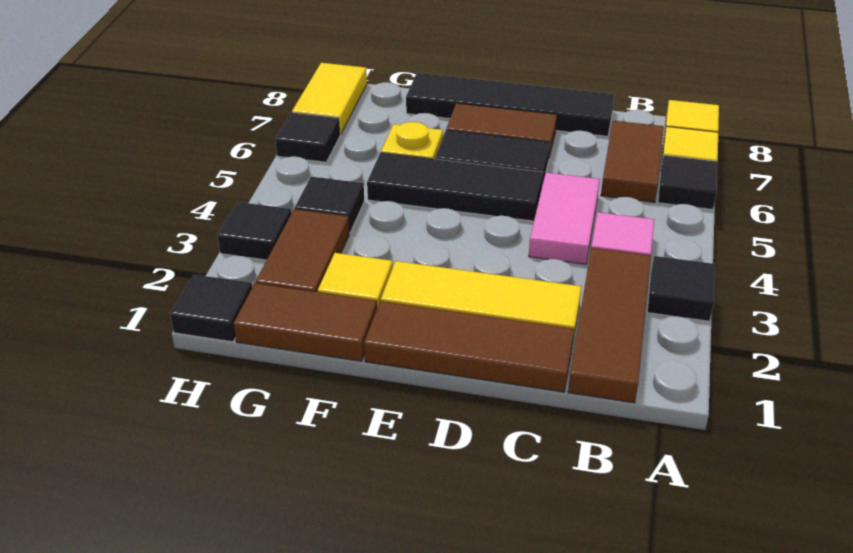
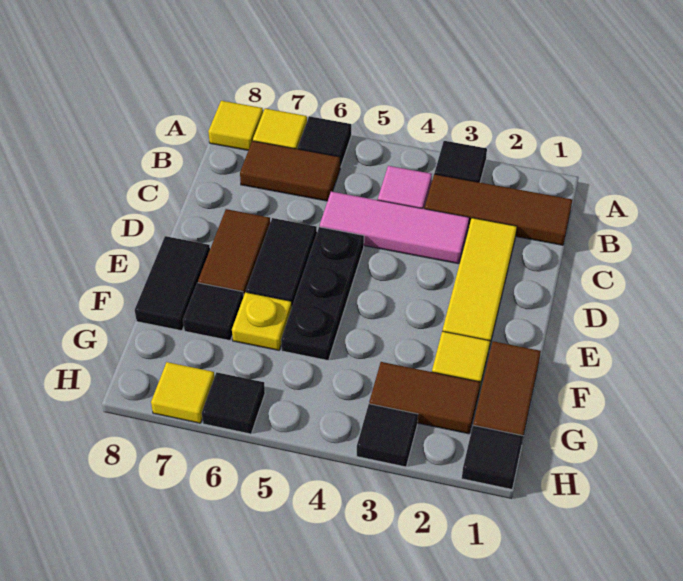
brown tile C1:E1 level 1 -> none
pink tile C4:C5 level 1 -> pink tile C3:C5 level 1
black tile C8:F8 level 1 -> black tile E8:F8 level 1
black tile D5:F5 level 1 -> black plate D5:F5 level 1
black tile G4 level 1 -> black tile F7 level 1
yellow tile H7:H8 level 1 -> yellow tile H7 level 1

